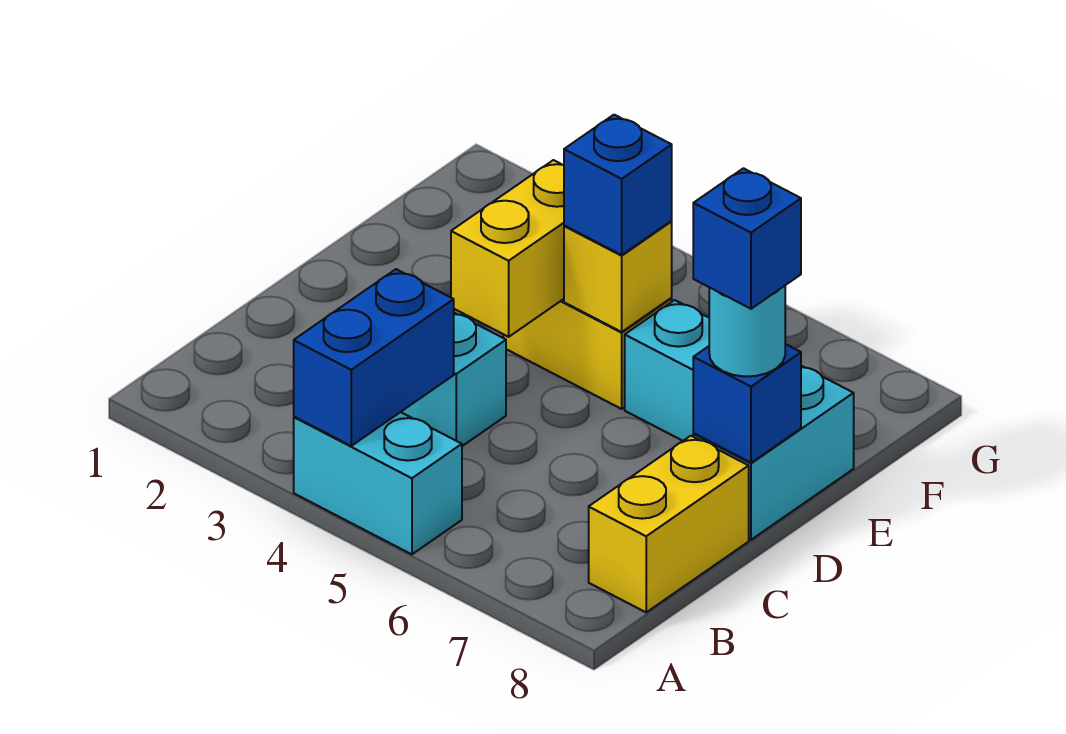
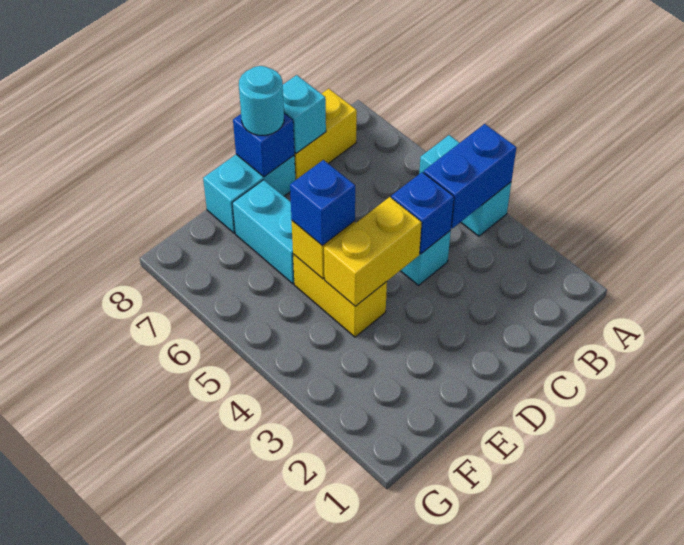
none -> cyan brick C8 level 2
blue brick D8 level 4 -> blue brick C4 level 2

